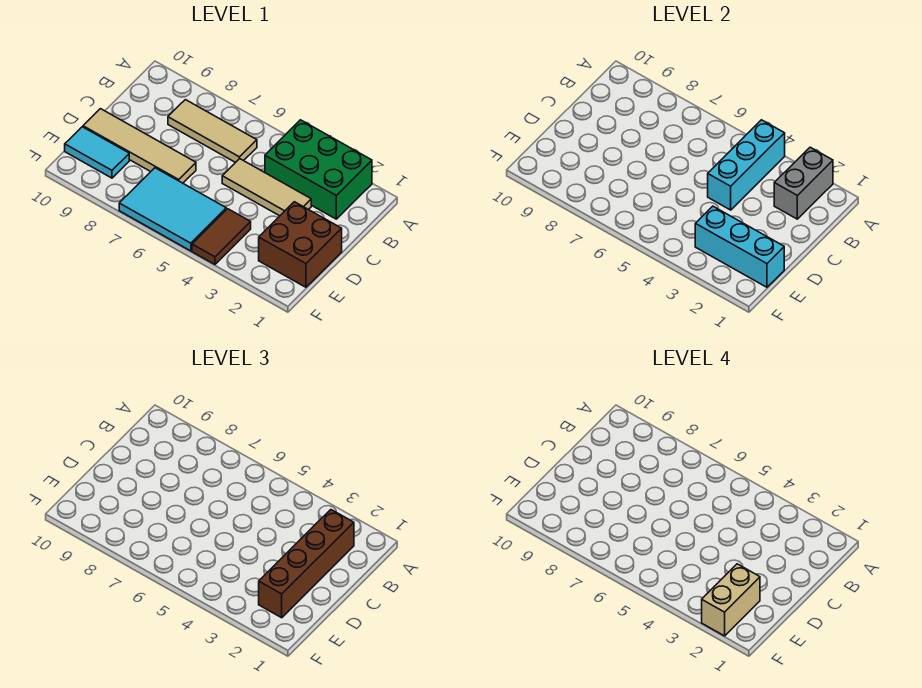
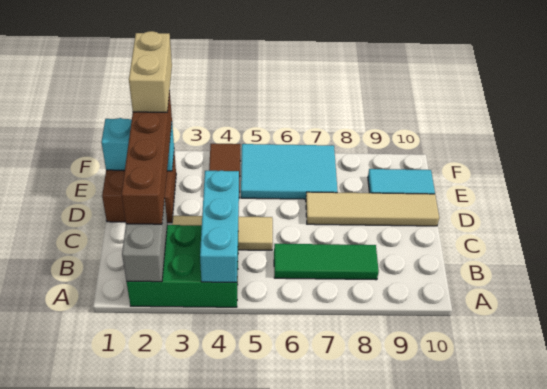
tan tile B6:B8 level 1 -> green tile B6:B8 level 1
cyan brick E1:E3 level 2 -> cyan brick E1:E2 level 2

